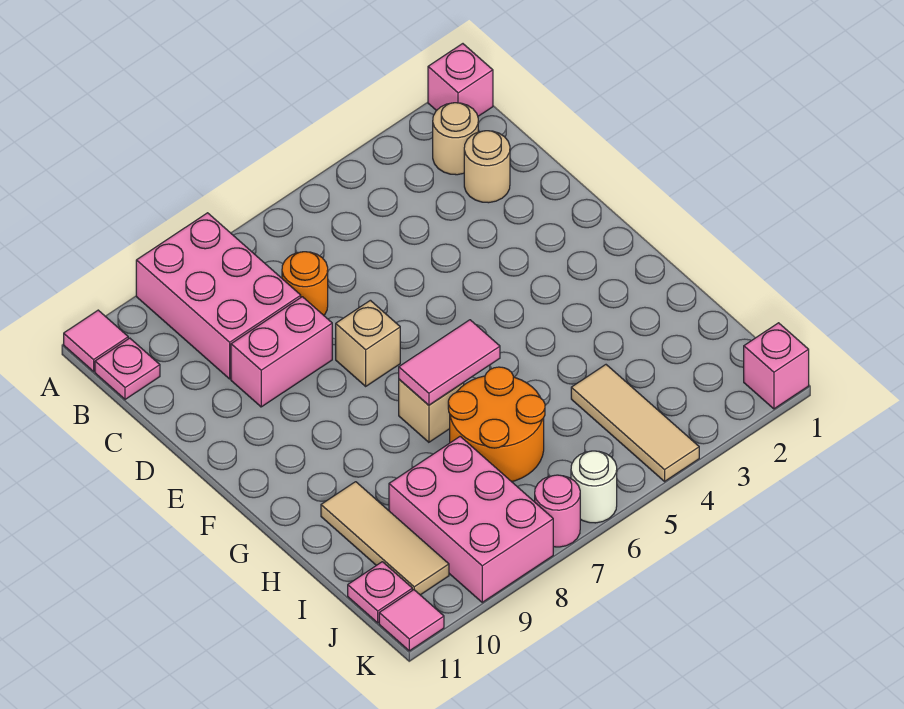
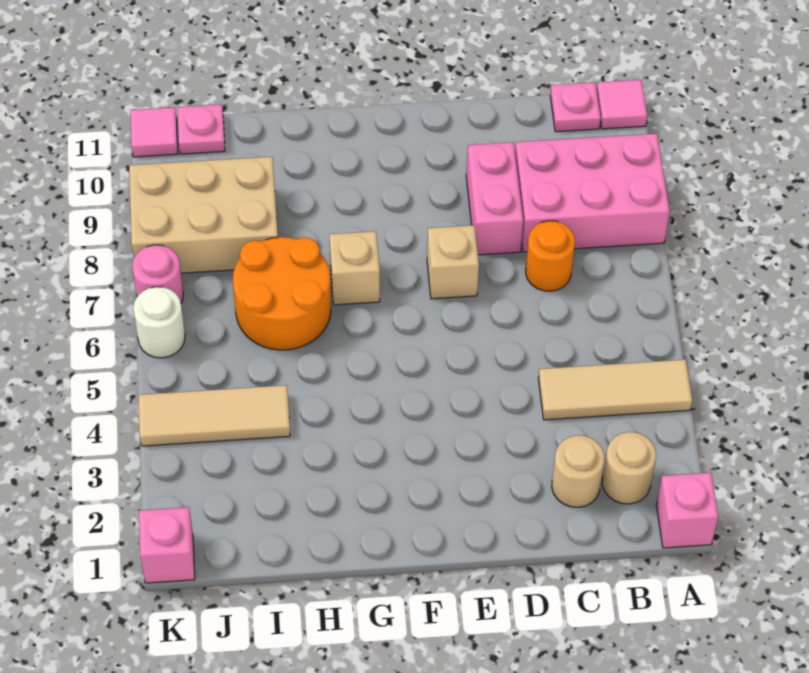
pink tile G6:G7 level 2 -> none
tan tile H10:J10 level 1 -> tan tile A4:C4 level 1
pink brick I8:K9 level 1 -> tan brick I8:K9 level 1

